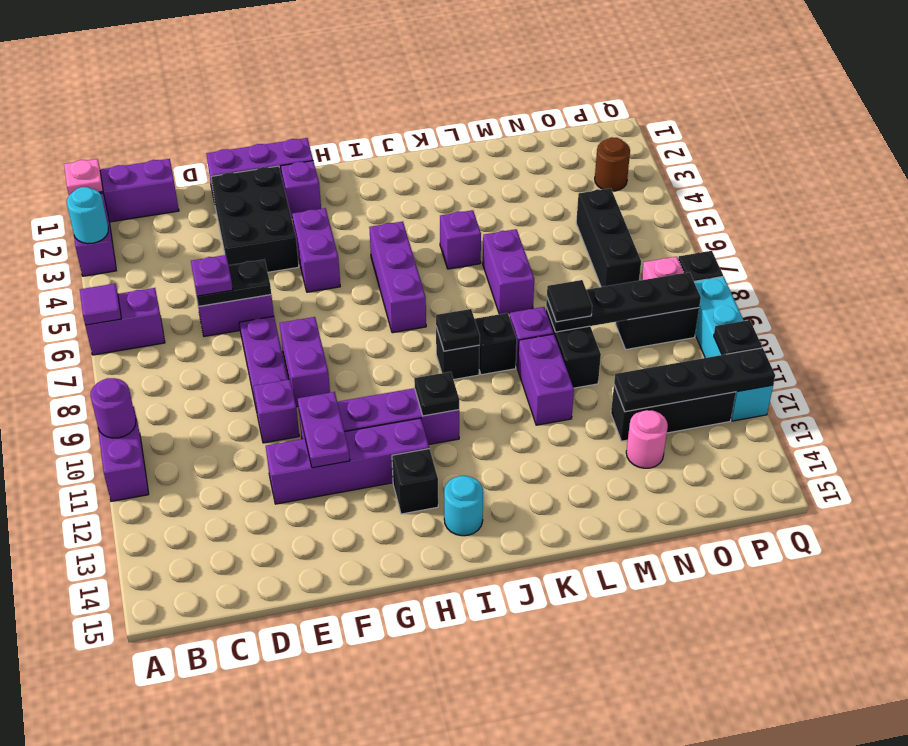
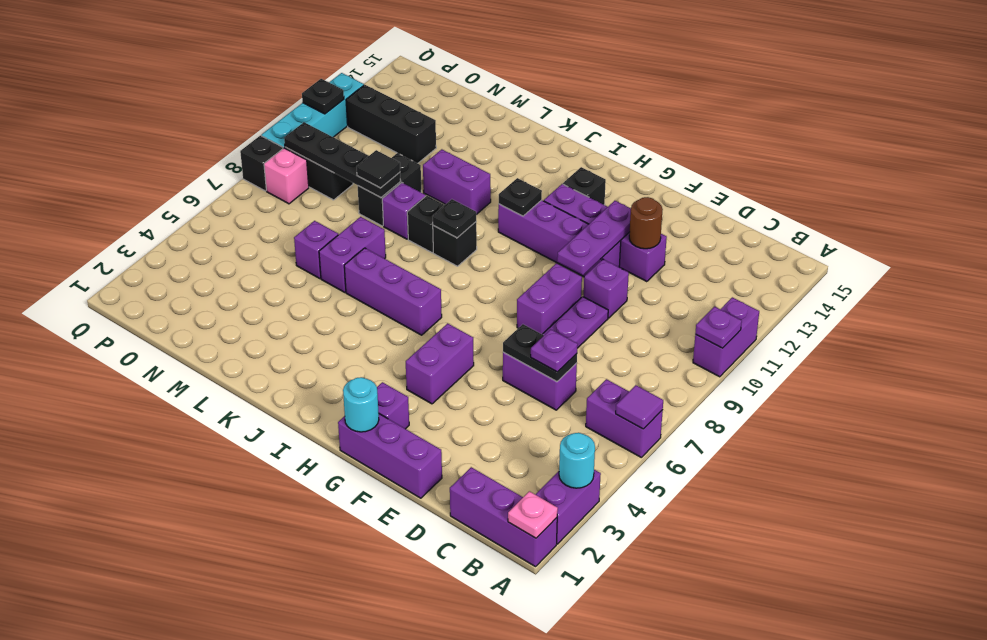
purple round brick A10 level 2 -> purple plate A10 level 2
black brick E2:F4 level 1 -> none
purple plate F11:F12 level 2 -> purple plate F10:F12 level 2
purple brick I5:I7 level 1 -> purple brick I6:K6 level 1
cyan round brick I14 level 1 -> cyan round brick G1 level 2
purple brick K5 level 1 -> purple brick M6 level 1
purple brick L10:L11 level 1 -> purple brick K11:L11 level 1
black plate N12:Q12 level 2 -> none
pink round brick N13 level 1 -> none
black brick O5:O7 level 1 -> none
brown round brick P3 level 1 -> brown round brick E12 level 2

